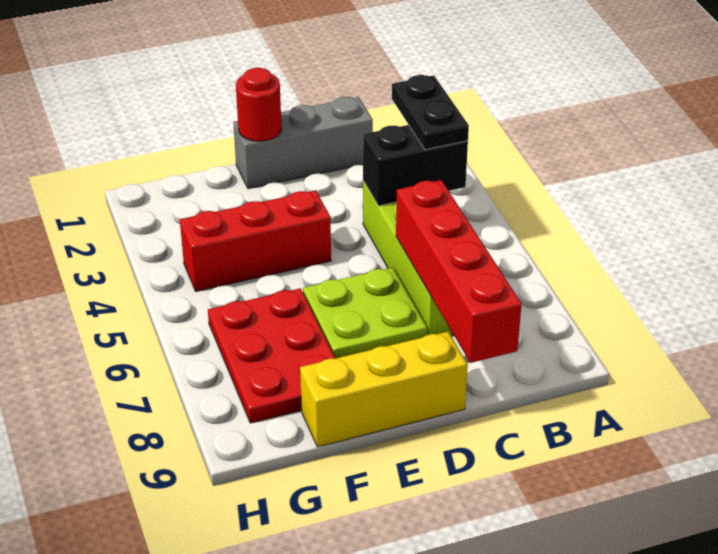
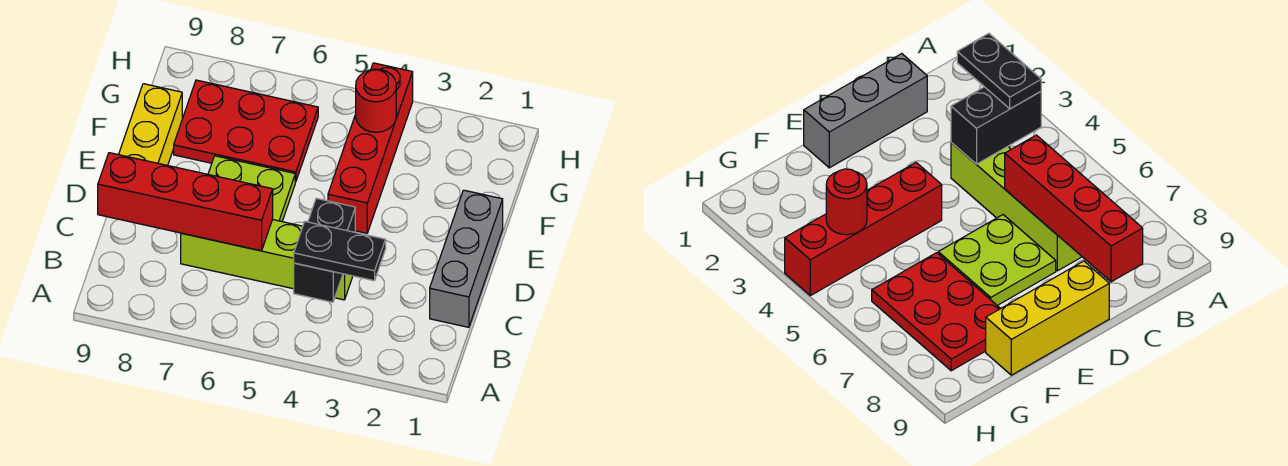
red round brick E1 level 2 -> red round brick G4 level 2
red brick E4:G4 level 1 -> red brick E4:H4 level 1

